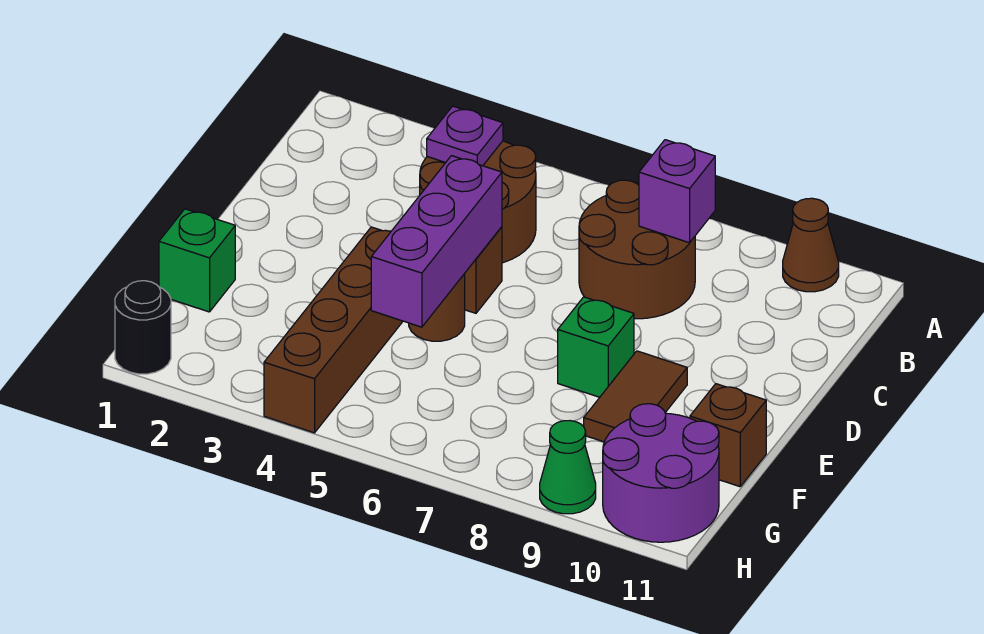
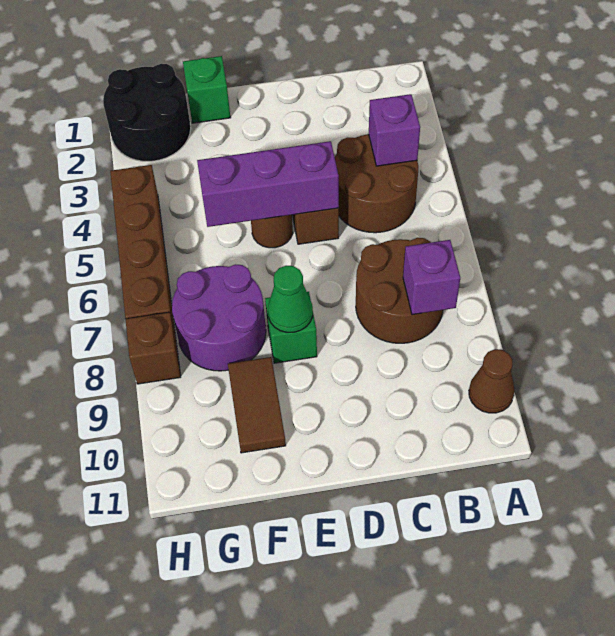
purple plate B4 level 2 -> purple brick B4 level 2
brown brick E4:H4 level 1 -> brown brick H4:H7 level 1
brown tile E9:F9 level 1 -> brown tile F9:F10 level 1
brown brick F11 level 1 -> brown brick H8 level 1
purple round brick G10:H11 level 1 -> purple round brick F7:G8 level 1
black round brick H1 level 1 -> black round brick G1:H2 level 1
green cone H9 level 1 -> green cone E8 level 2

